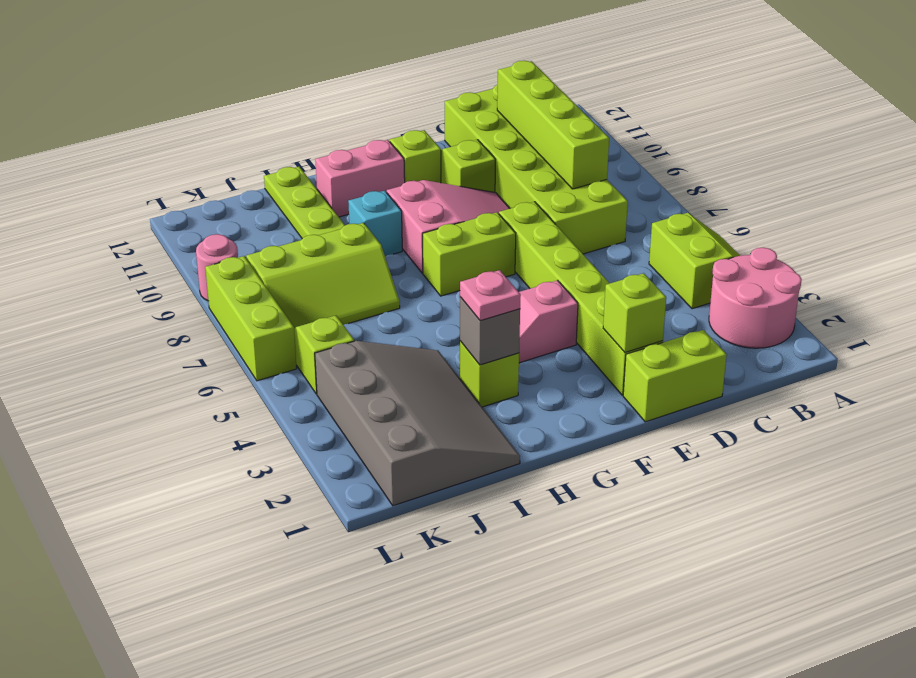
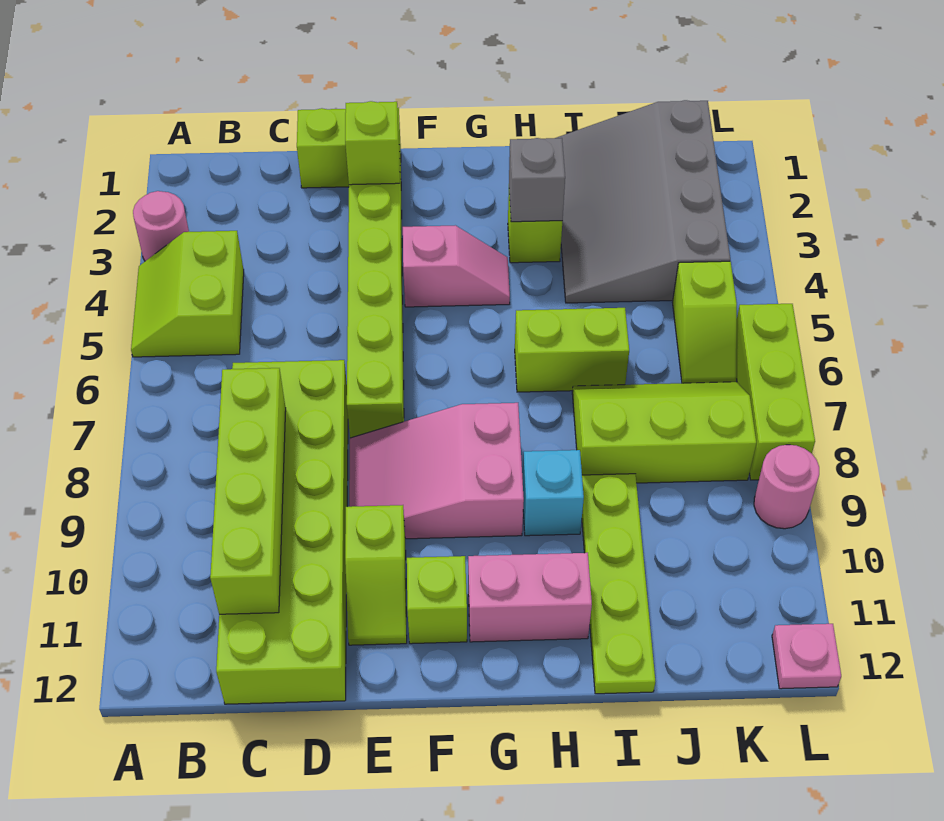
pink round brick A2:B3 level 1 -> pink round brick A3 level 1
lime brick F7:G7 level 1 -> lime brick H6:I6 level 1
pink plate H3 level 3 -> pink plate L12 level 1

